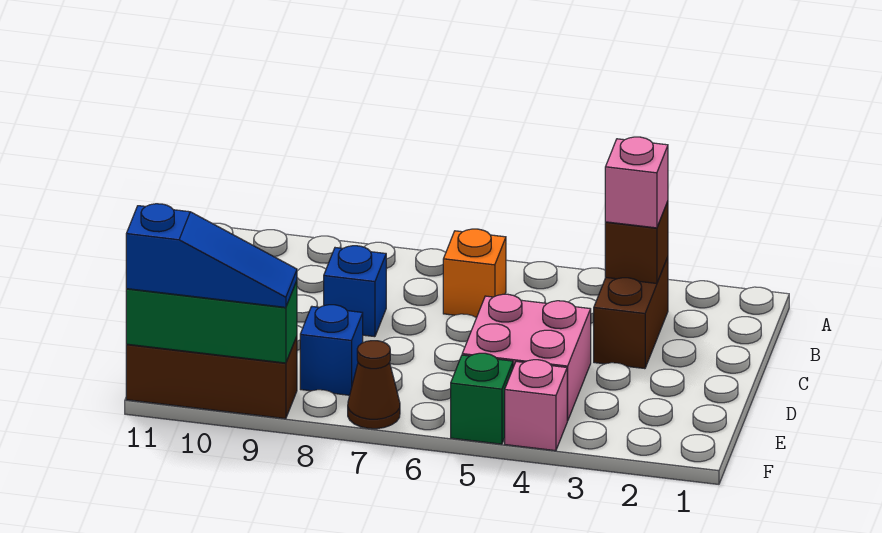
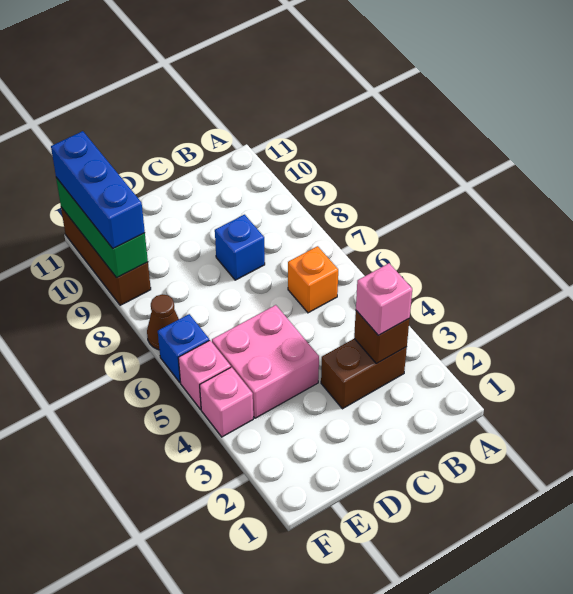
blue brick E8 level 1 -> blue brick F6 level 1
green brick F5 level 1 -> pink brick F5 level 1
blue slope F9:F11 level 3 top 11 -> blue brick F9:F11 level 3

